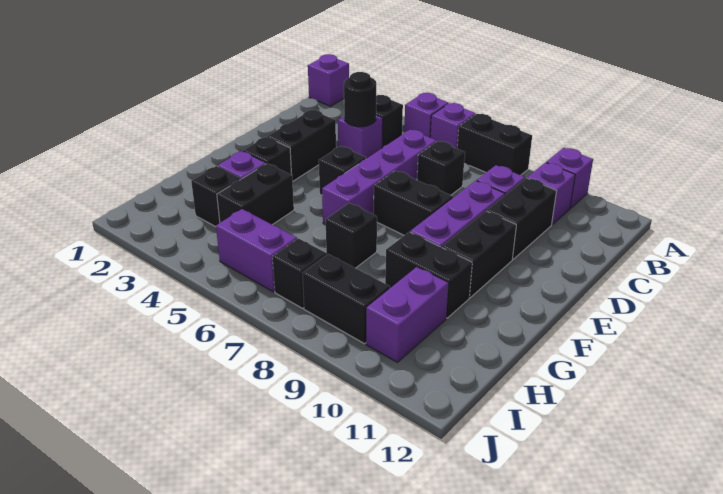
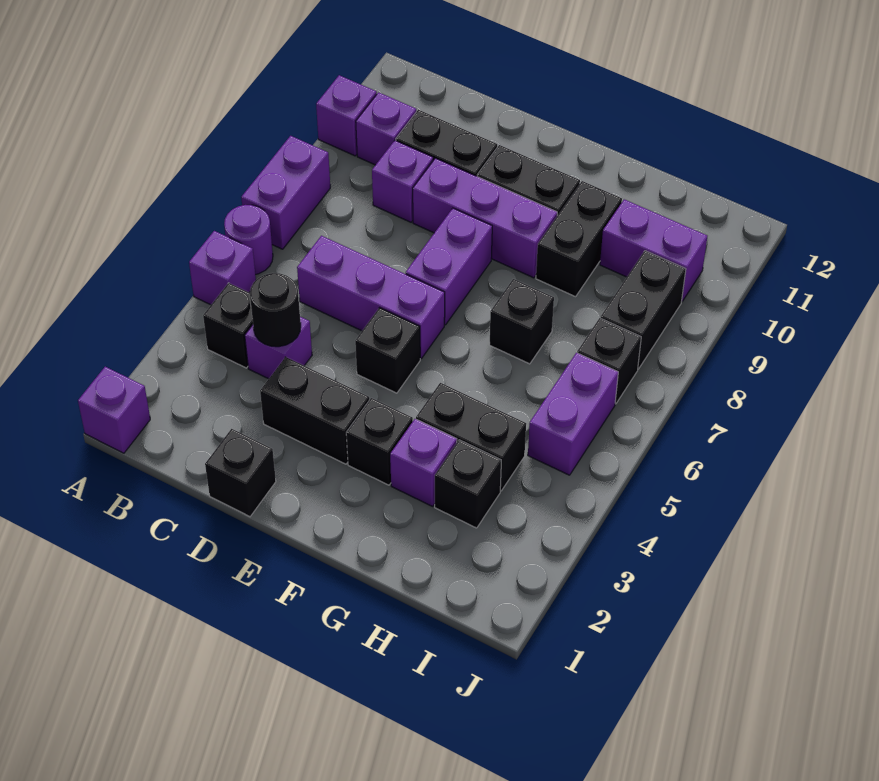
purple brick A6 level 1 -> purple round brick A6 level 1
black brick A7:A8 level 1 -> purple brick A7:A8 level 1
purple brick C6:F6 level 1 -> purple brick C6:E6 level 1
black brick C7 level 1 -> black brick D1 level 1
black brick E7:E8 level 1 -> purple brick E7:E8 level 1

